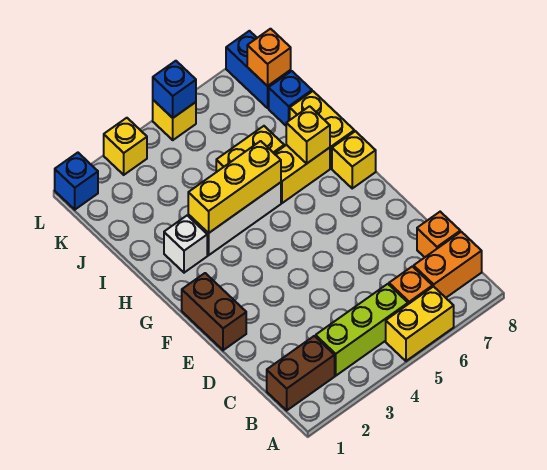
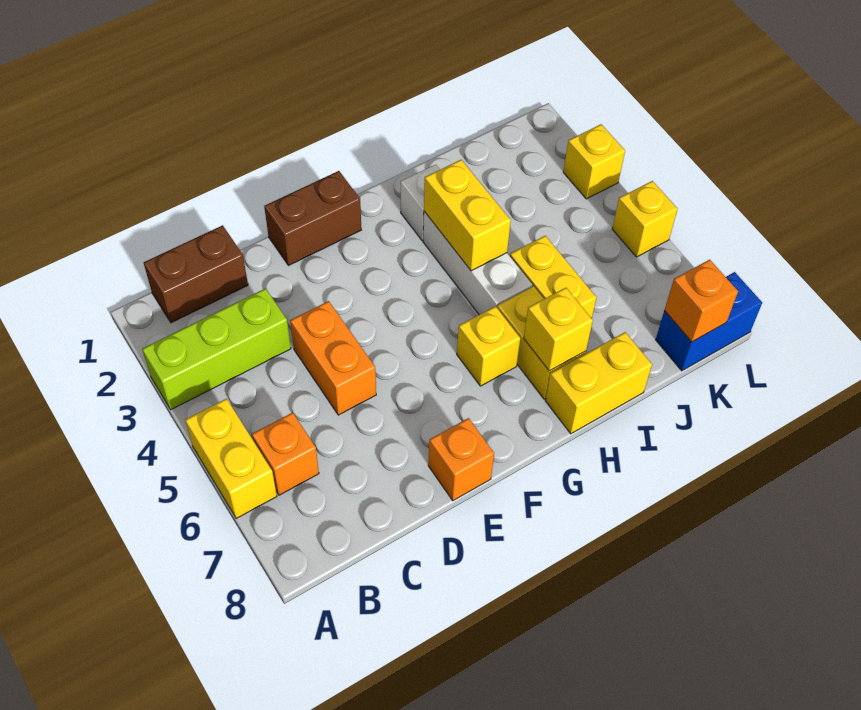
brown brick B1:B2 level 1 -> brown brick B1:C1 level 1
lime brick B3:B5 level 1 -> lime brick A3:C3 level 1
orange brick B7:B8 level 1 -> orange brick D4:D5 level 1
orange brick C8 level 1 -> orange brick E8 level 1
yellow brick G8 level 1 -> yellow brick G6 level 1
yellow brick H3:H5 level 2 -> yellow brick H3:H4 level 2
blue brick J8 level 1 -> none
blue brick L1 level 1 -> none
blue brick L5 level 2 -> none

